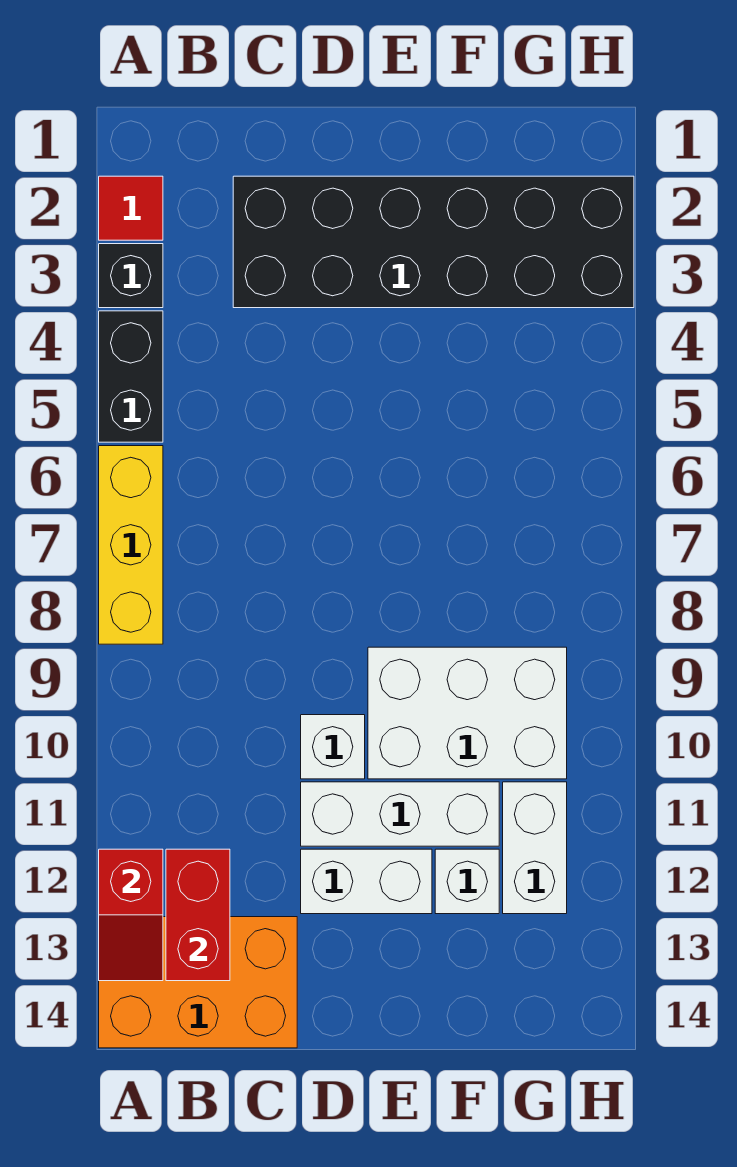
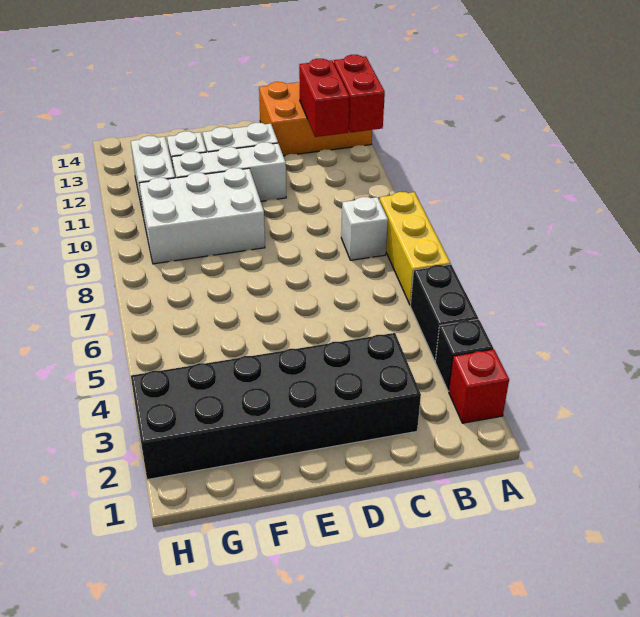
red tile A2 level 1 -> red brick A2 level 1
red slope A12:A13 level 2 top 12 -> red brick A12:A13 level 2
white brick D10 level 1 -> white brick B8 level 1

